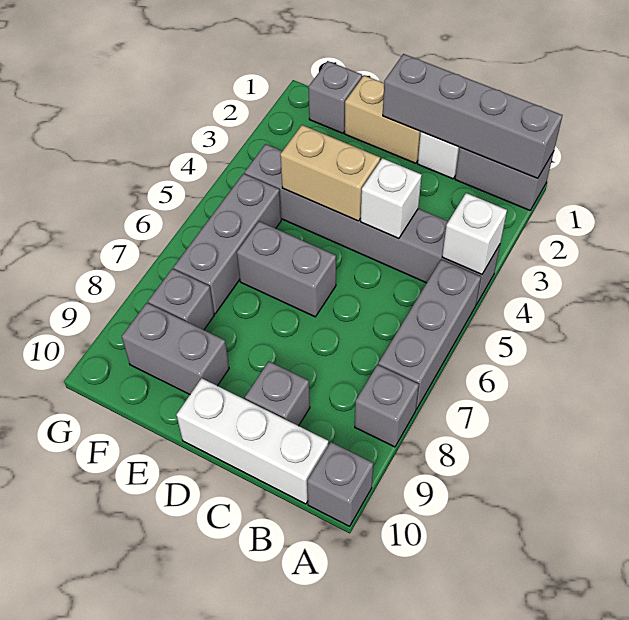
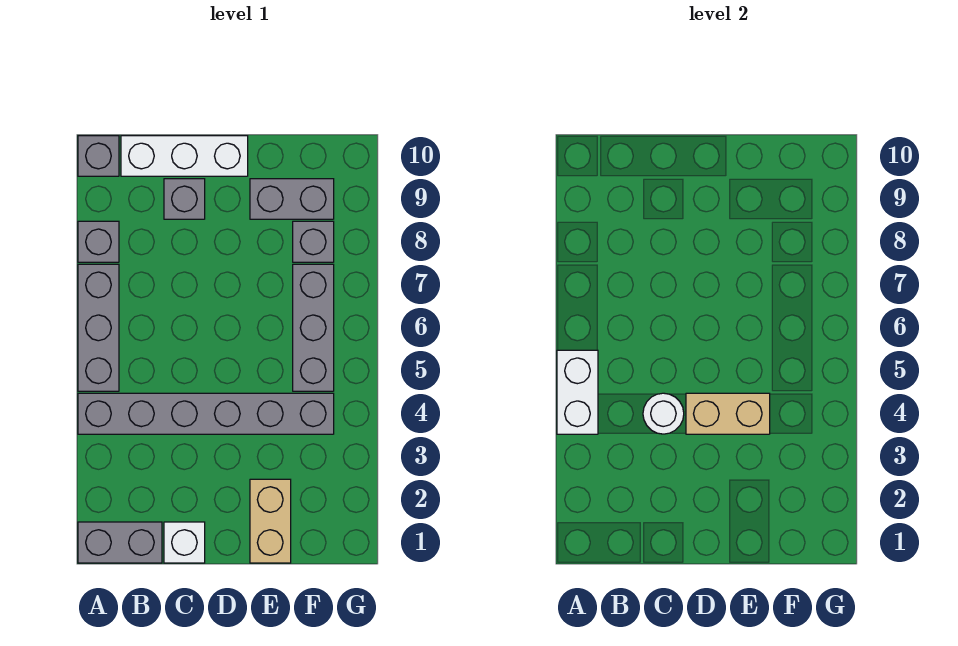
grey brick A1:D1 level 2 -> none
white brick A4 level 2 -> white brick A4:A5 level 2
white brick C4 level 2 -> white round brick C4 level 2
tan brick D1:E1 level 1 -> tan brick E1:E2 level 1
grey brick D6:E6 level 1 -> none
grey brick F1 level 1 -> none

